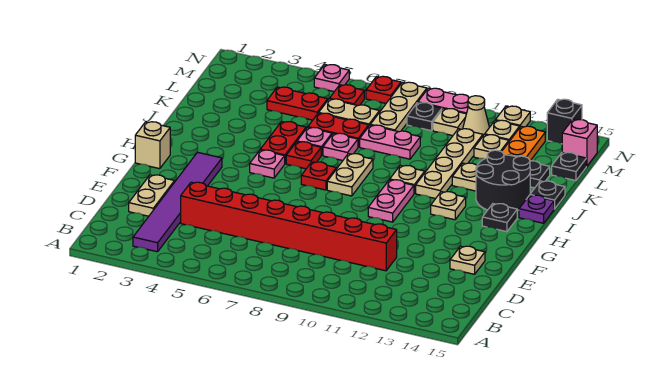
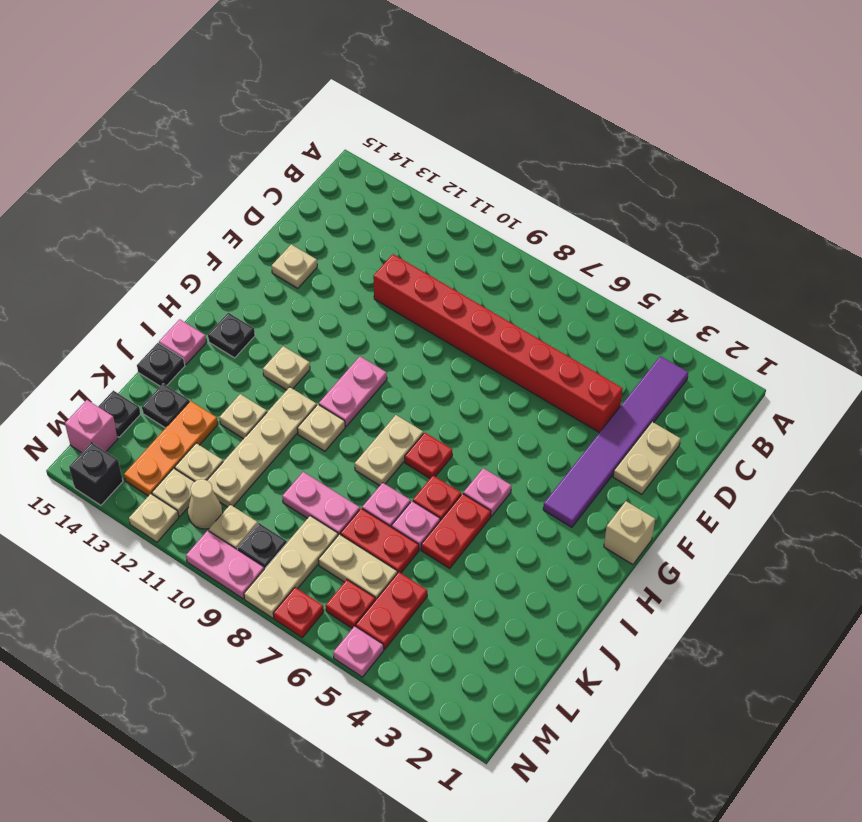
black round brick I13:J14 level 1 -> none
purple plate I15 level 1 -> pink plate I15 level 1
red plate L4:L5 level 1 -> red plate L5:M5 level 1

